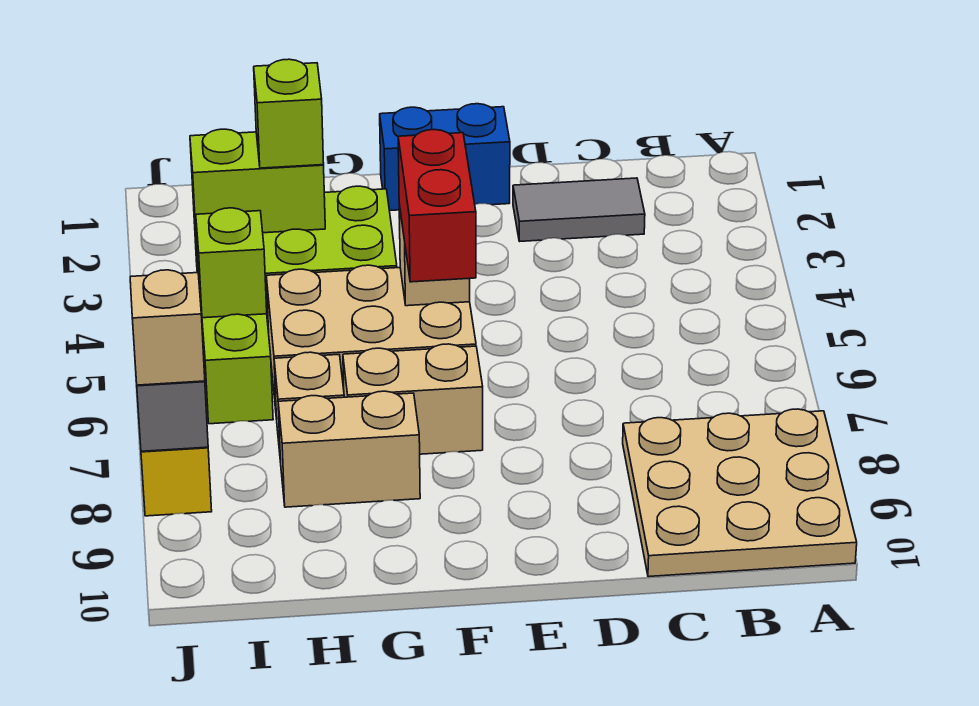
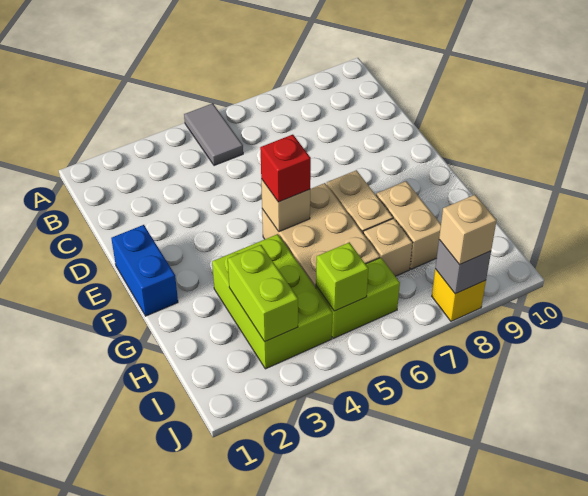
tan plate A8:C10 level 1 -> none
grey tile C2:D2 level 1 -> grey tile A5:B5 level 1
red brick F5:F6 level 3 -> red brick F5 level 3
lime brick H3 level 3 -> none

